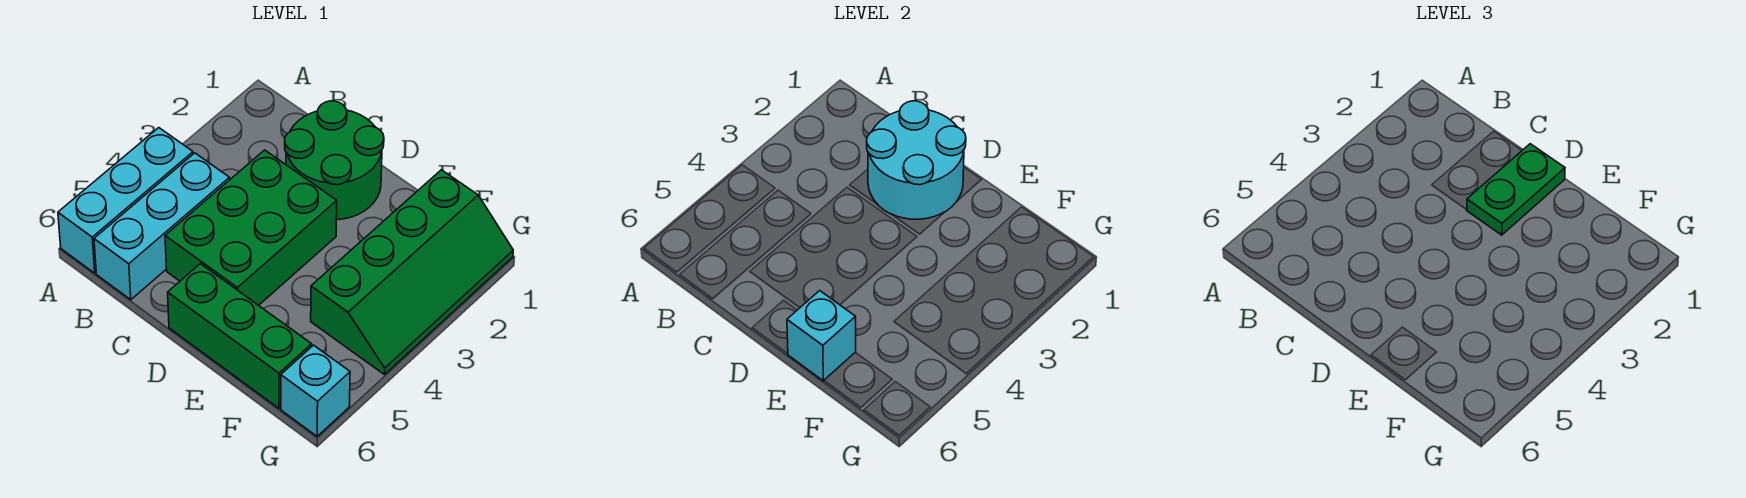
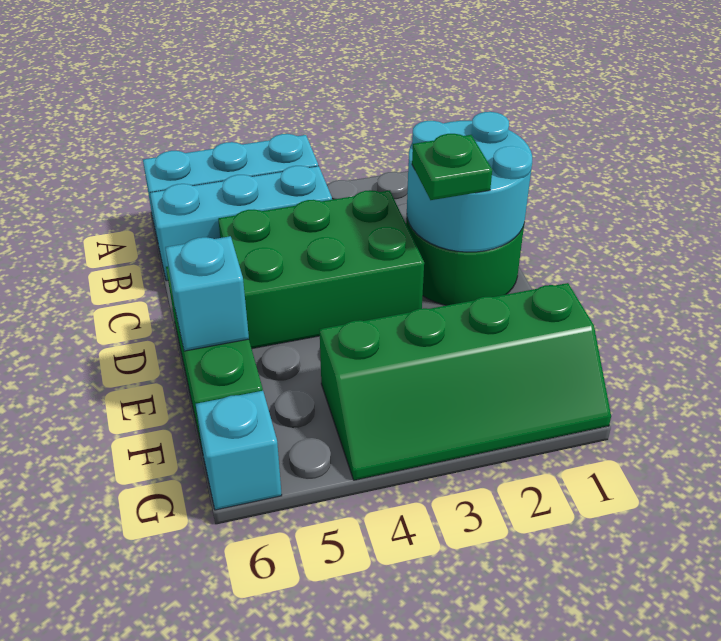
green plate D1:D2 level 3 -> green plate D2 level 3

